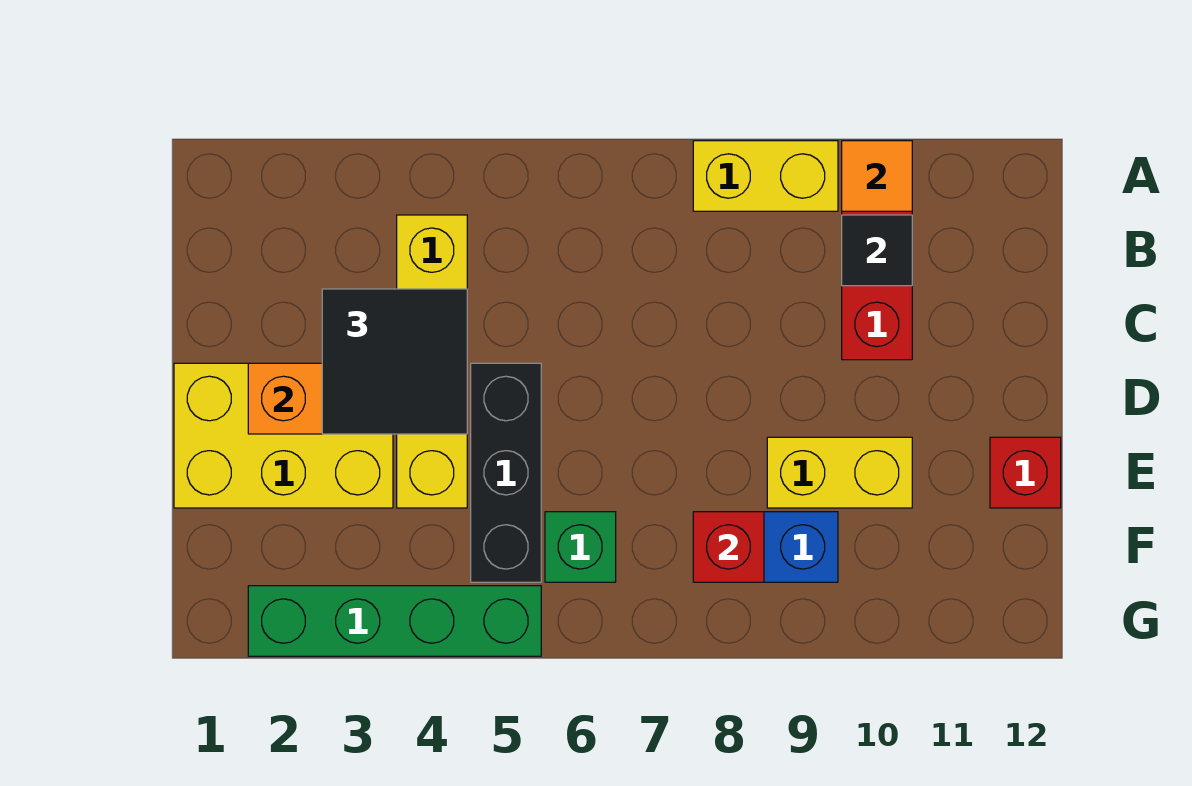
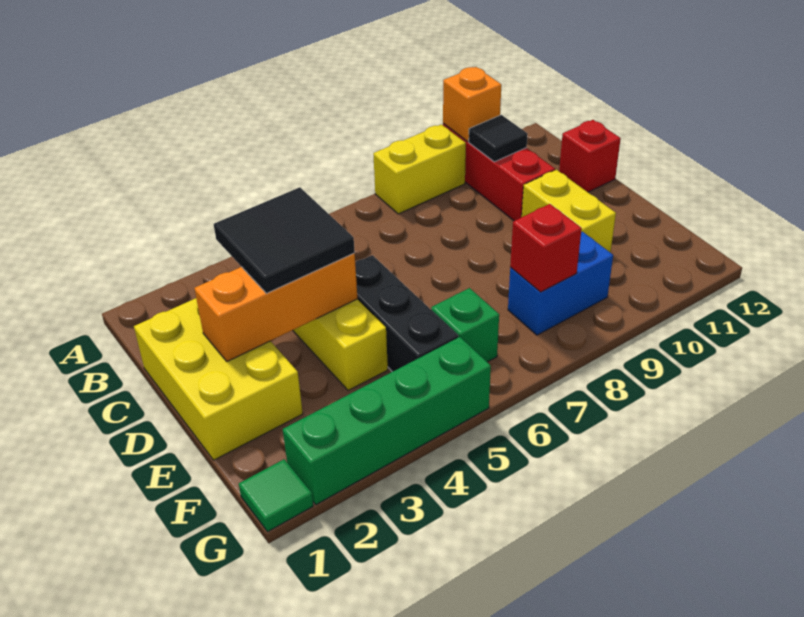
orange tile A10 level 2 -> orange brick A10 level 2
yellow brick D1:E3 level 1 -> yellow brick C1:E2 level 1
yellow brick E9:E10 level 1 -> yellow brick D10:E10 level 1
red brick E12 level 1 -> red brick C12 level 1
none -> green tile G1 level 1

